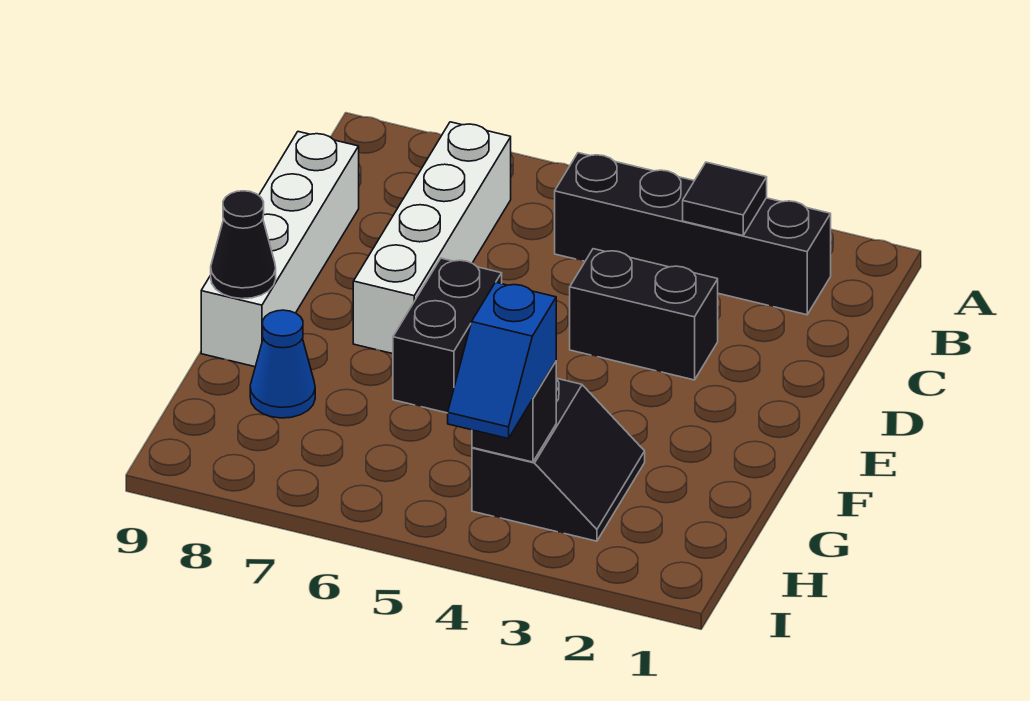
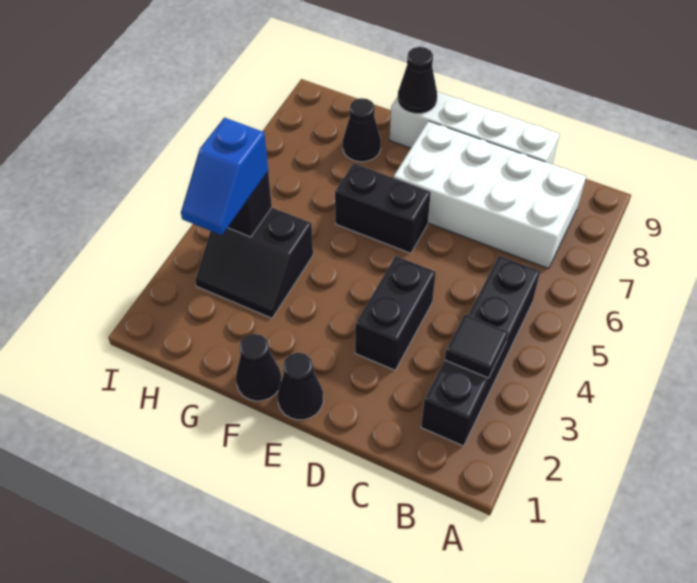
white brick B7:E7 level 1 -> white brick B7:E8 level 1
none -> black cone E1 level 1
none -> black cone F1 level 1
blue cone G8 level 1 -> black cone G8 level 1
blue slope H4:I4 level 3 top H -> blue slope H3:H4 level 3 top 4

